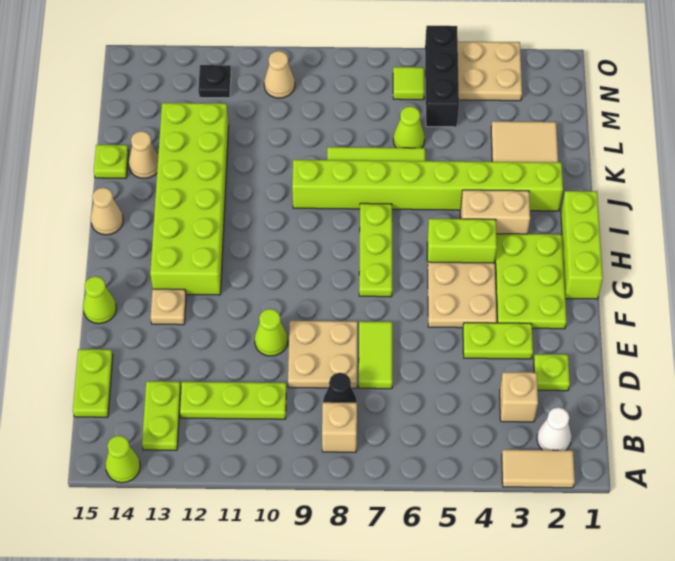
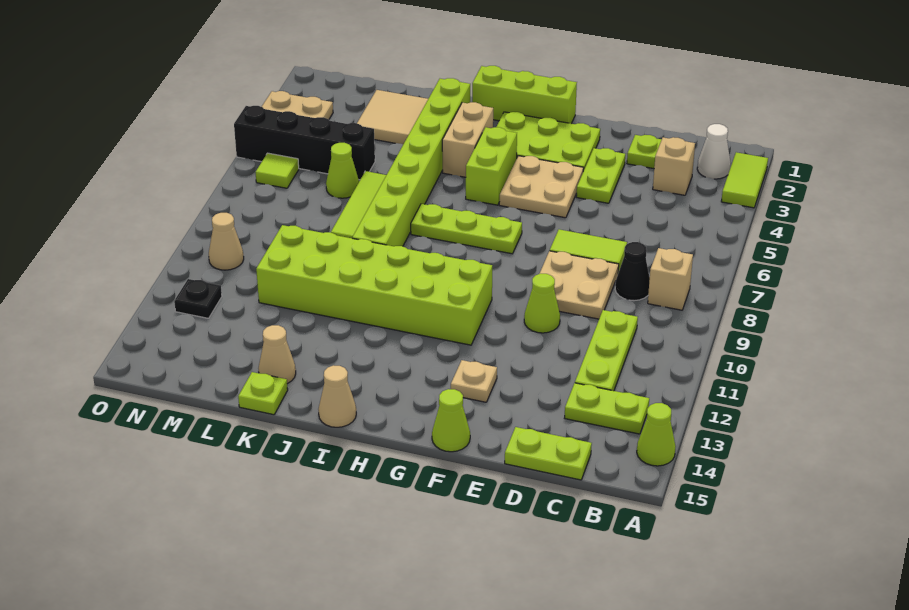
tan tile A2:A3 level 1 -> lime tile A2:A3 level 1
lime brick G12:L13 level 1 -> lime brick G10:L11 level 1
black brick M5:O5 level 1 -> black brick L5:O5 level 1

